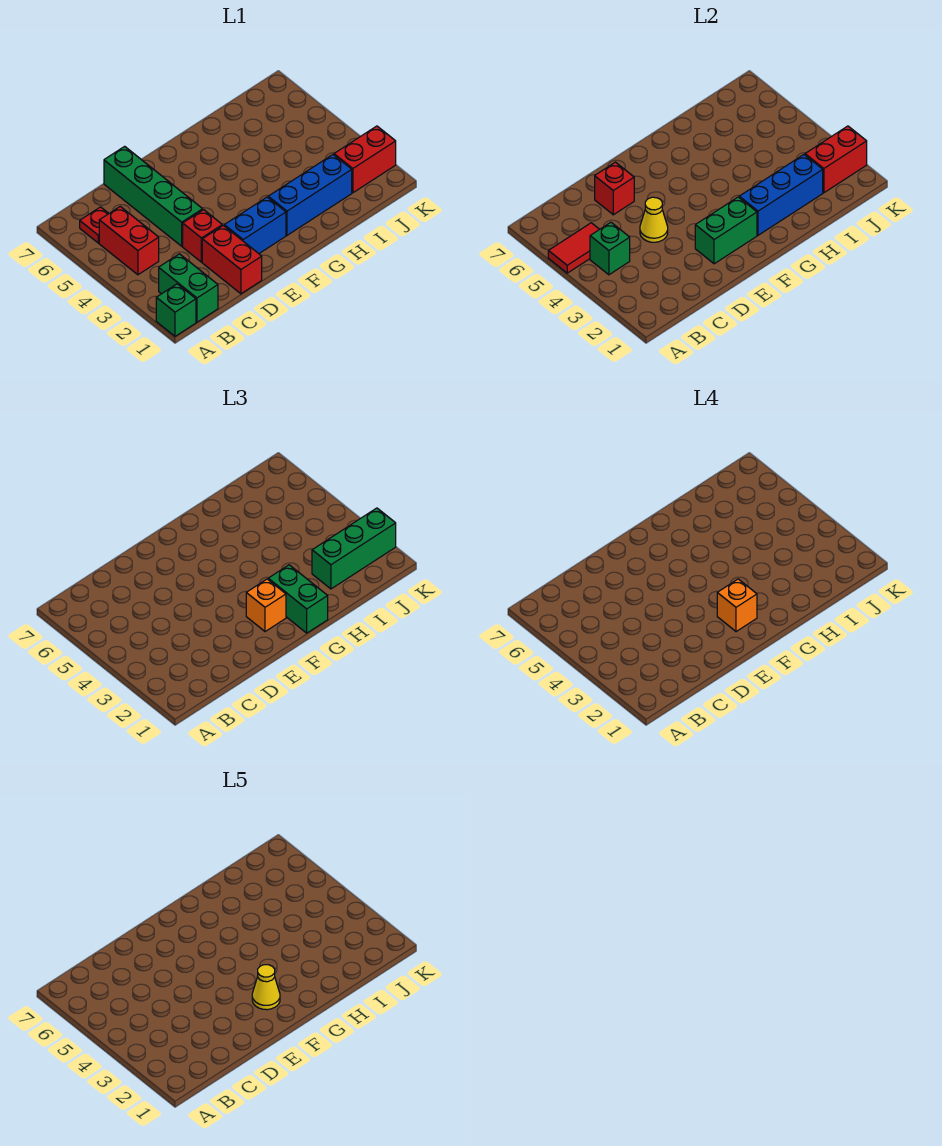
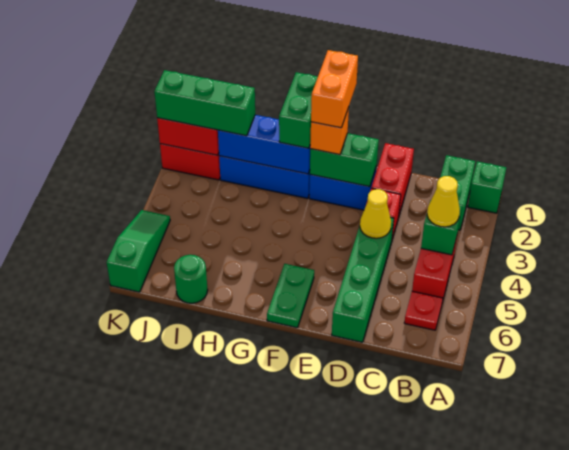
red tile A5:B5 level 2 -> none
red brick D6 level 2 -> none
orange brick F2 level 4 -> orange brick F1:F2 level 4
yellow cone F2 level 5 -> yellow cone B4 level 3
none -> green plate F6:F7 level 1
none -> green round brick I7 level 1
none -> green slope K5:K7 level 1 top 7

